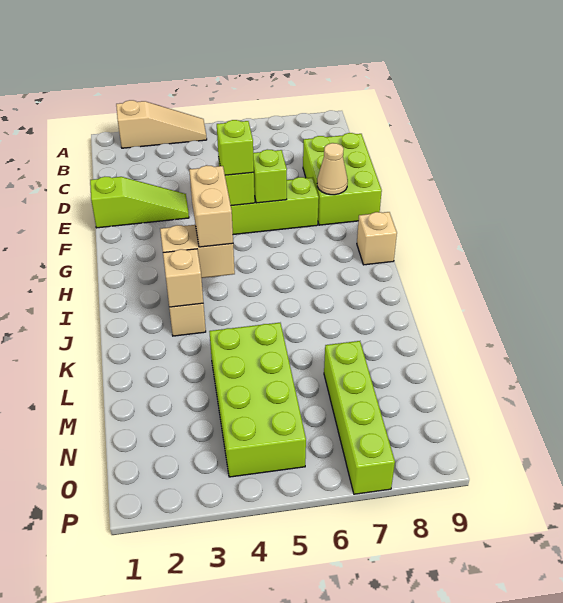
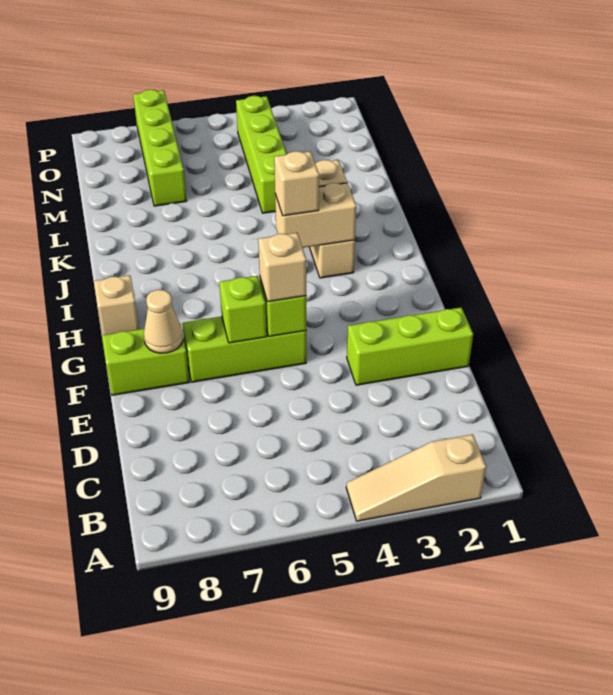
lime brick D8:F9 level 1 -> lime brick F8:F9 level 1
lime slope E1:E3 level 1 top 1 -> lime brick E1:E3 level 1
lime brick F5 level 3 -> tan brick F5 level 3
tan brick H4:I4 level 3 -> tan brick I4 level 3
lime brick L4:O5 level 1 -> lime brick L4:O4 level 1

